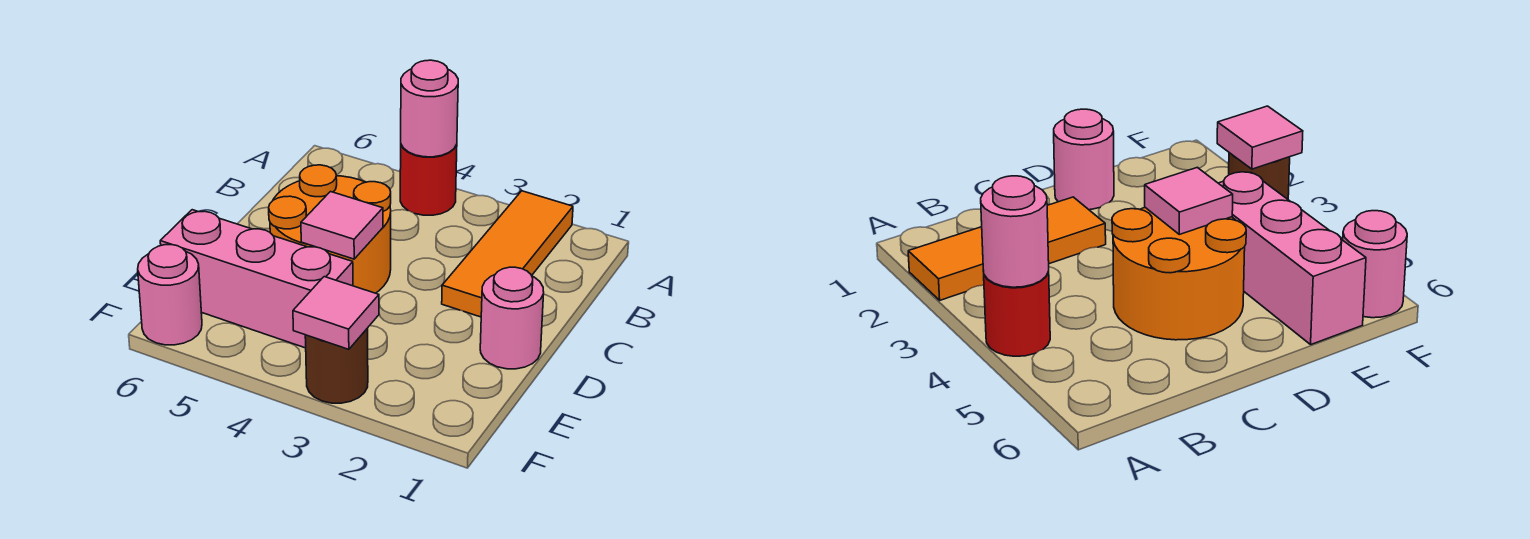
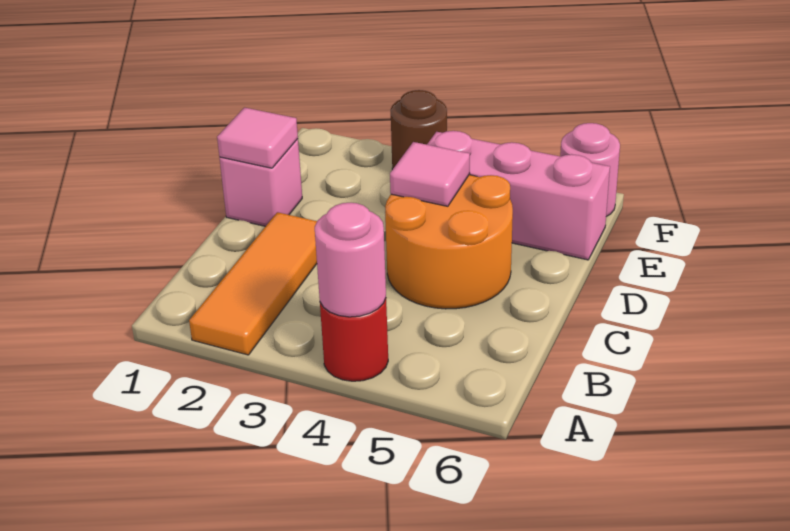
pink round brick D1 level 1 -> pink brick D1 level 1
pink tile F3 level 2 -> pink tile D1 level 2

